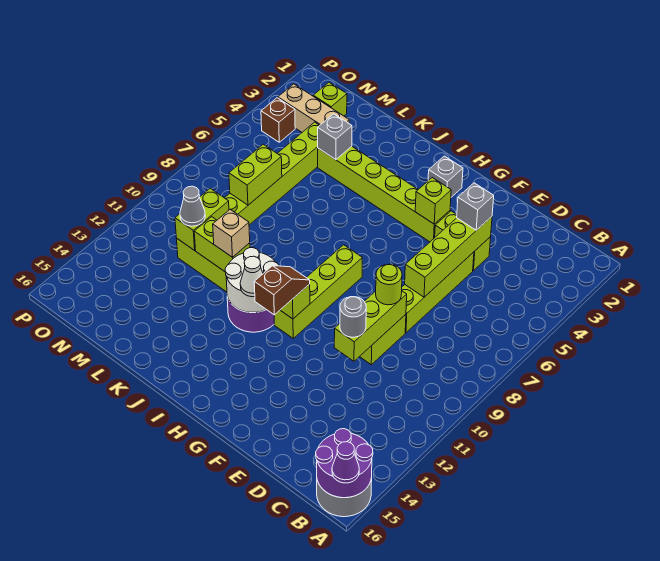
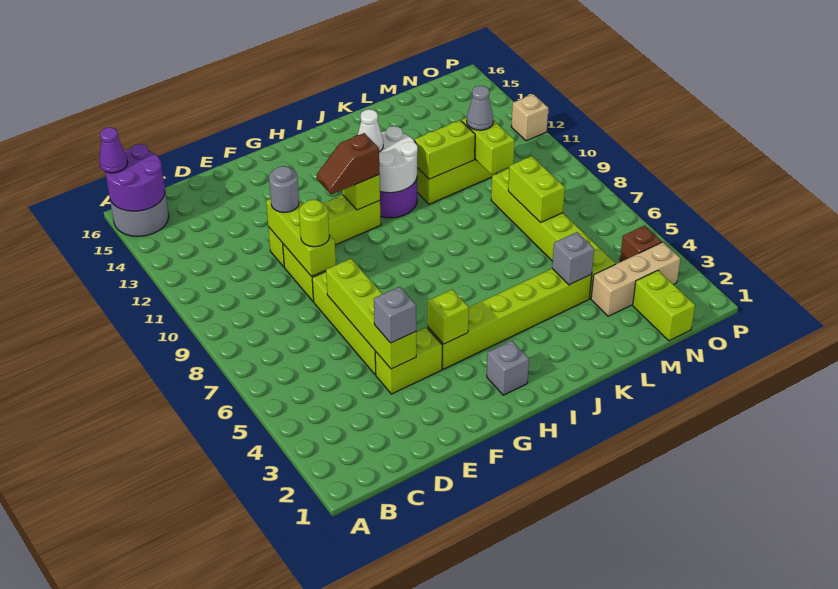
lime brick H8:H11 level 1 -> lime brick E11:H11 level 1
brown slope H11:H12 level 3 top 12 -> brown slope G11:H11 level 3 top H
tan brick K11 level 3 -> tan brick P12 level 1
lime brick N2 level 1 -> lime brick N1:N2 level 1

